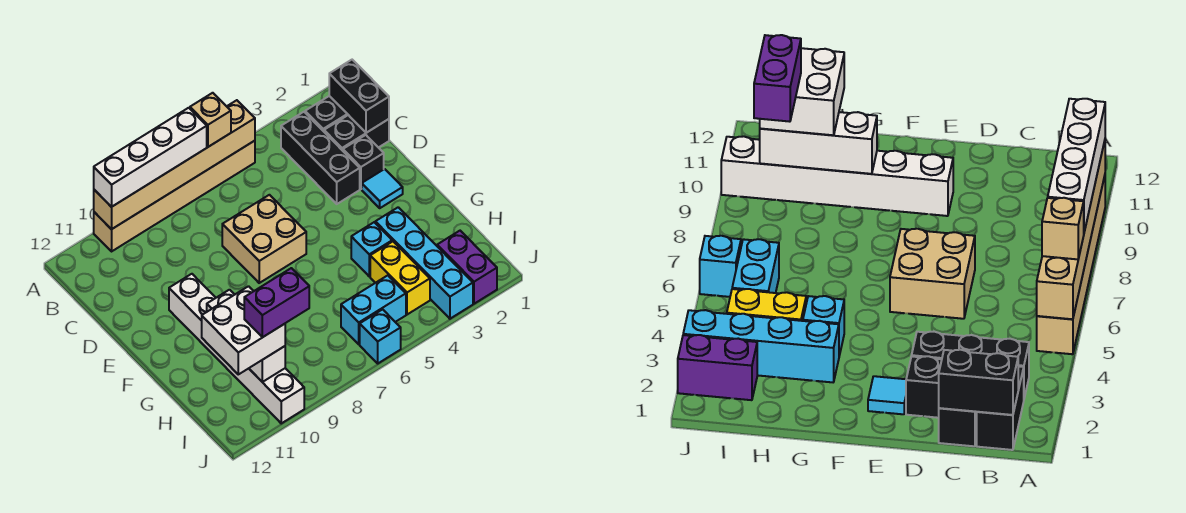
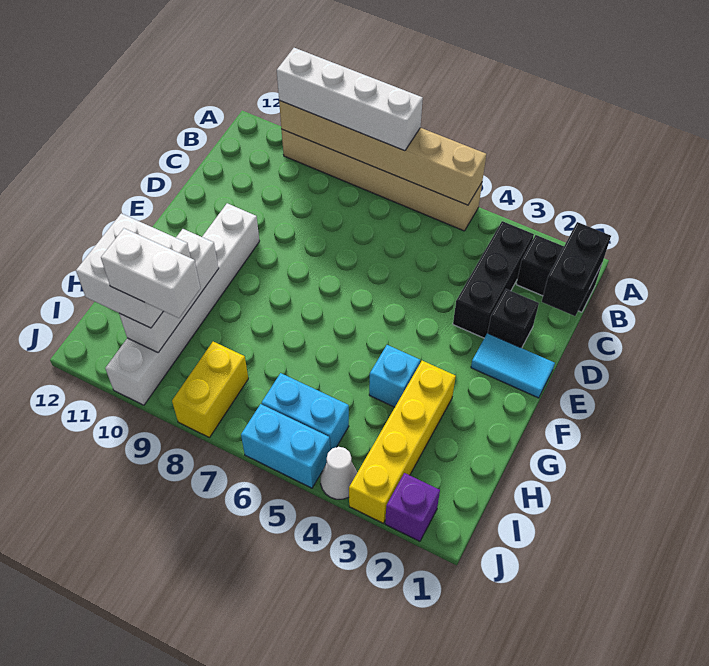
tan brick A6 level 3 -> none
black brick C1:C2 level 1 -> none
tan brick D6:E7 level 1 -> none
cyan tile E2 level 1 -> cyan tile E1:E2 level 1
cyan brick G3:J3 level 1 -> yellow brick G3:J3 level 1
yellow brick H4:I4 level 1 -> yellow brick I8:J8 level 1
purple brick I2:J2 level 1 -> purple brick J2 level 1
purple brick I9:I10 level 4 -> white brick I9:I10 level 4
none -> white cone J4 level 1
cyan brick J6 level 1 -> cyan brick J5:J6 level 1

